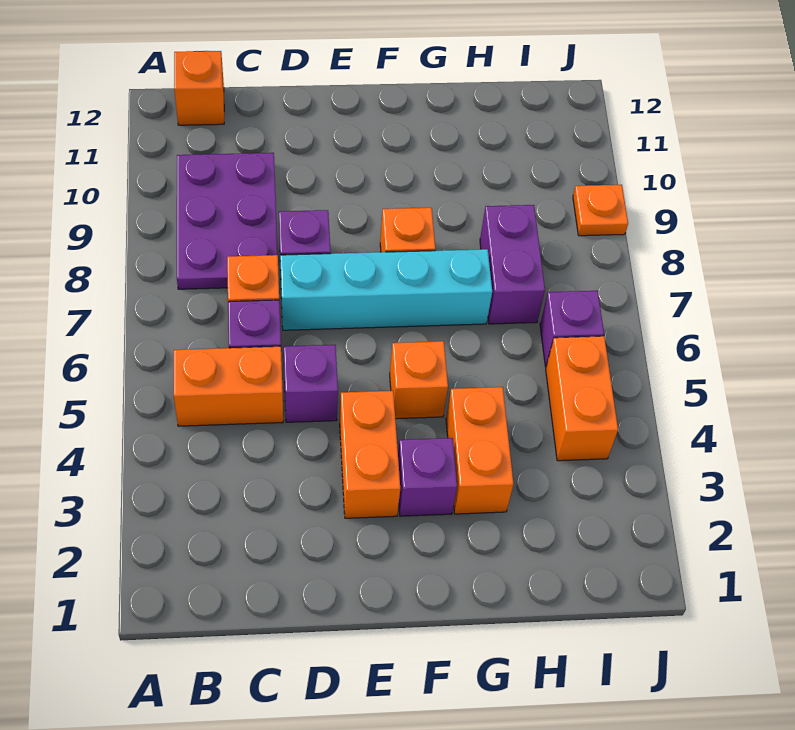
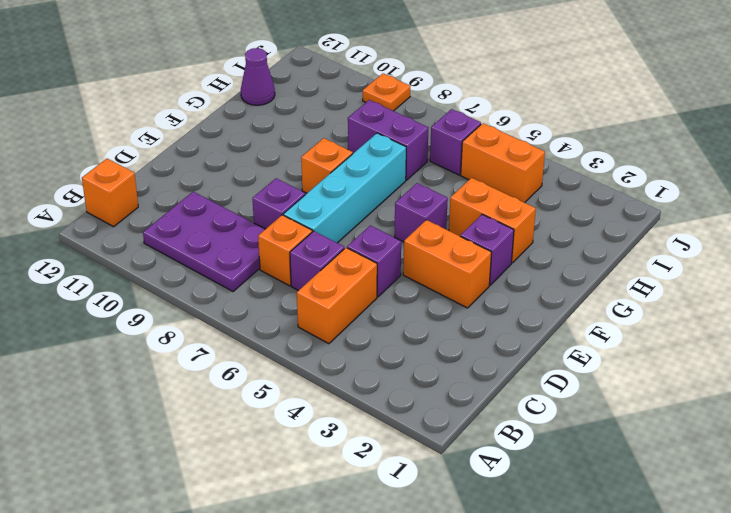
orange brick F5 level 1 -> purple brick F5 level 1
none -> purple cone H12 level 1

